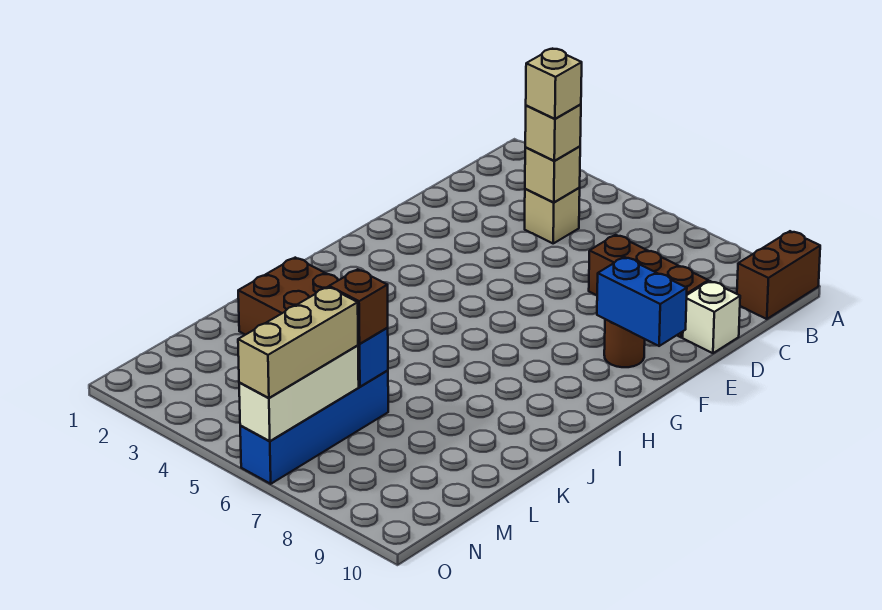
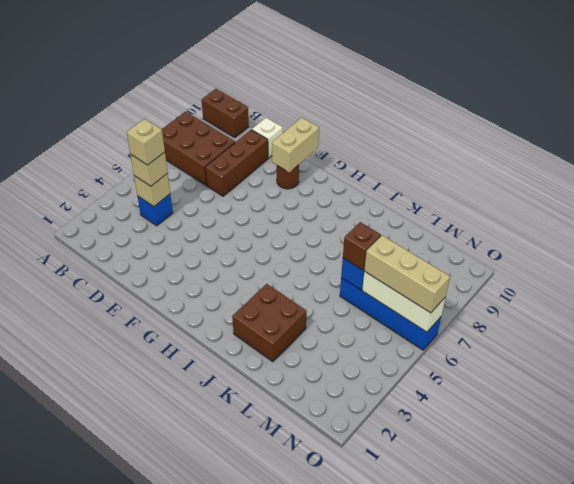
none -> brown brick A7:C8 level 1
tan brick C4 level 1 -> blue brick C4 level 1
blue brick F9:F10 level 2 -> tan brick F9:F10 level 2

